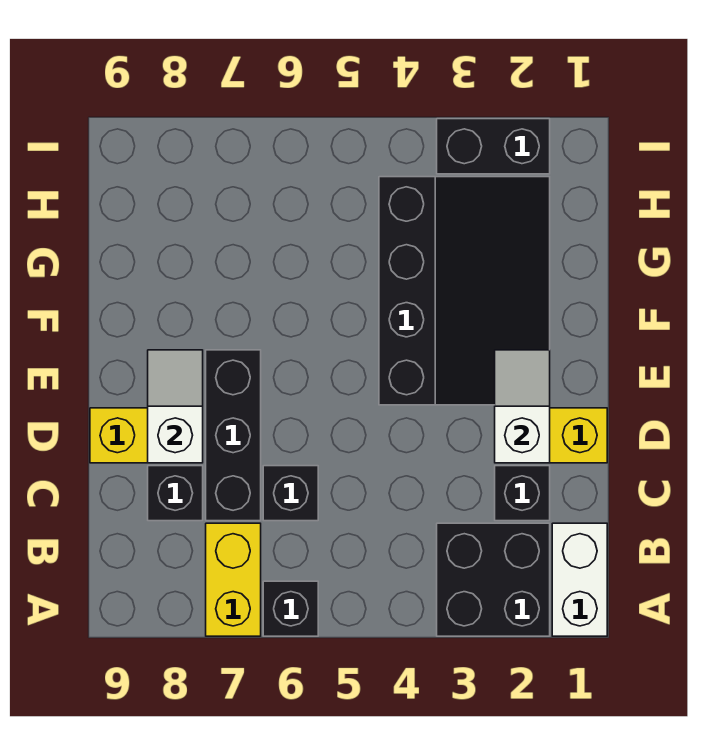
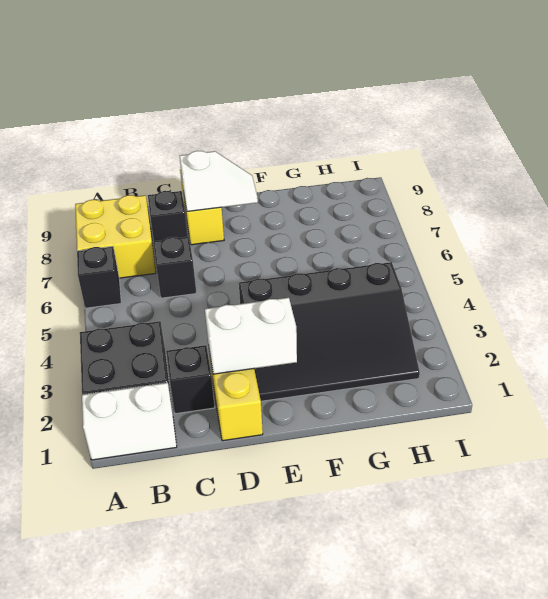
yellow brick A7:B7 level 1 -> yellow brick A7:B8 level 1
black brick C7:E7 level 1 -> none
white slope D2:E2 level 2 top D -> white brick D2:E2 level 2
black brick I2:I3 level 1 -> none

